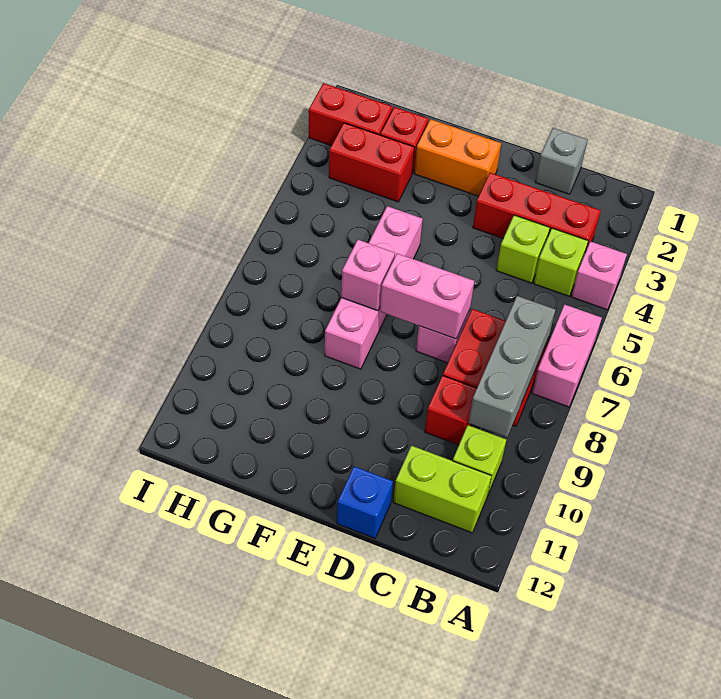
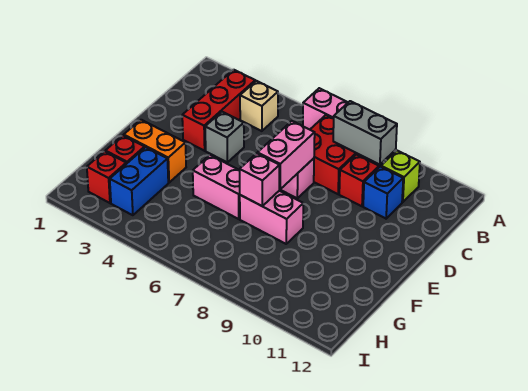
pink brick A4 level 1 -> none
lime brick B4 level 1 -> tan brick B4 level 1
grey brick B7:B9 level 2 -> grey brick B8:B9 level 2
lime brick B11:C11 level 1 -> none
grey brick C1 level 1 -> grey brick D4 level 1
lime brick C4 level 1 -> none
blue brick D12 level 1 -> blue brick C10 level 1
orange brick E2:F2 level 1 -> orange brick F2:F3 level 1
red brick G3:H3 level 1 -> blue brick G3:H3 level 1
red brick H2:I2 level 1 -> red brick H2 level 1

